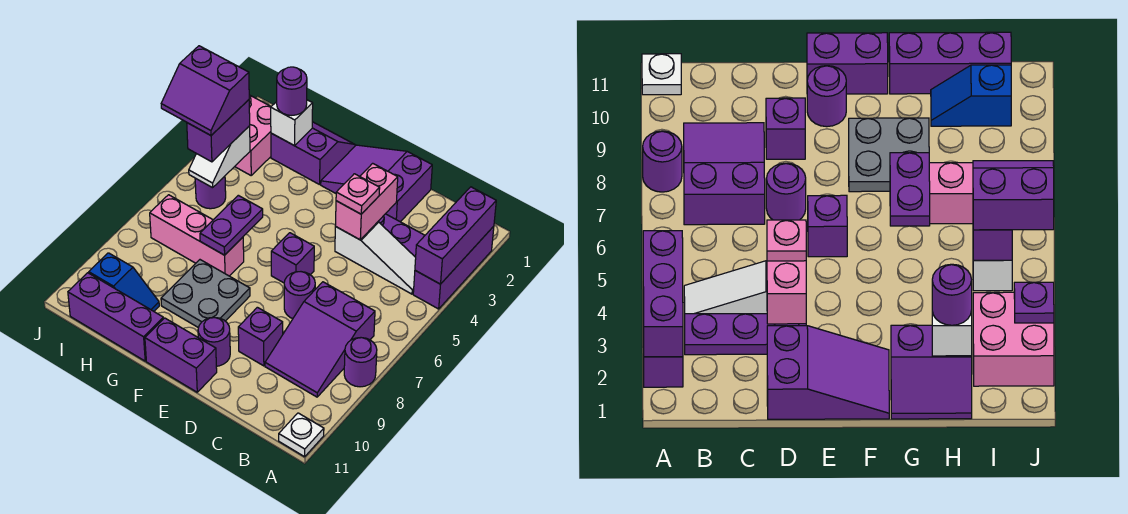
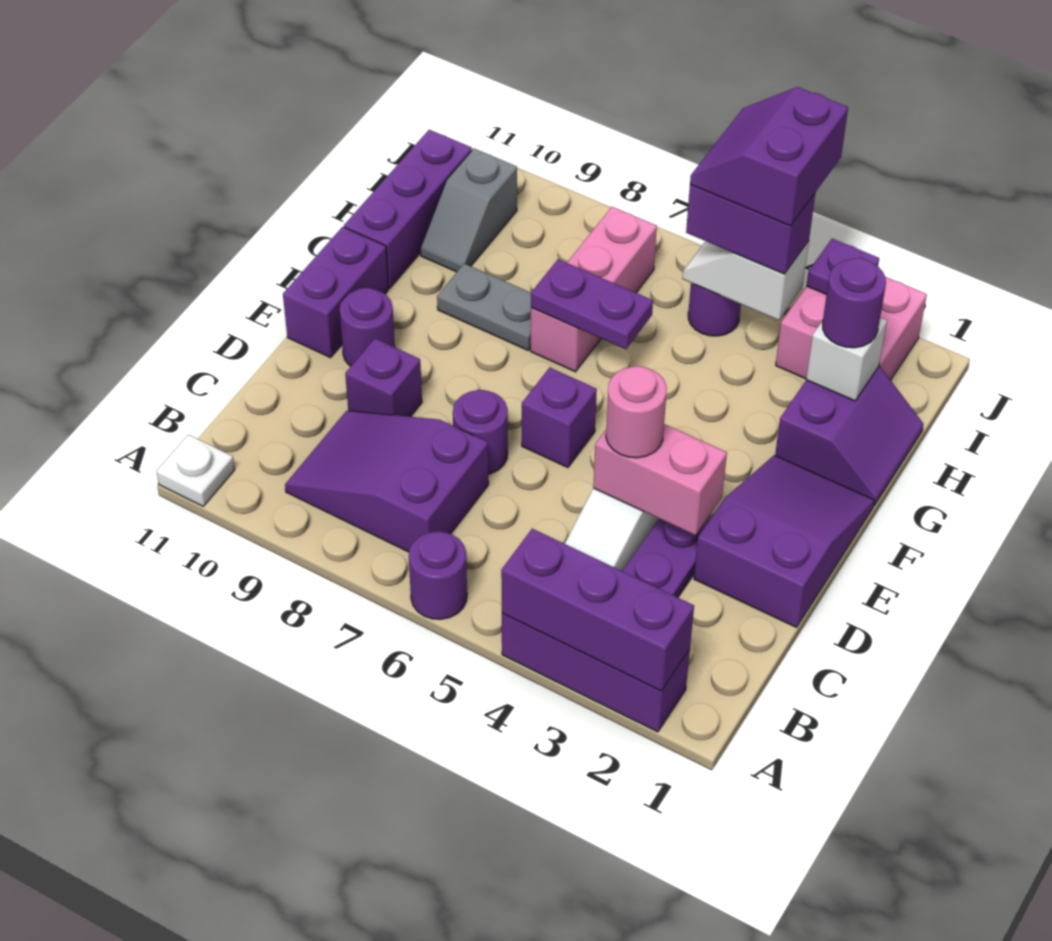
purple round brick A8 level 1 -> purple round brick A6 level 1
pink plate D4 level 3 -> pink round brick D4 level 3
grey plate F8:G9 level 1 -> grey plate G8:G9 level 1
blue slope H10:I10 level 1 top I -> grey slope H10:I10 level 1 top I

